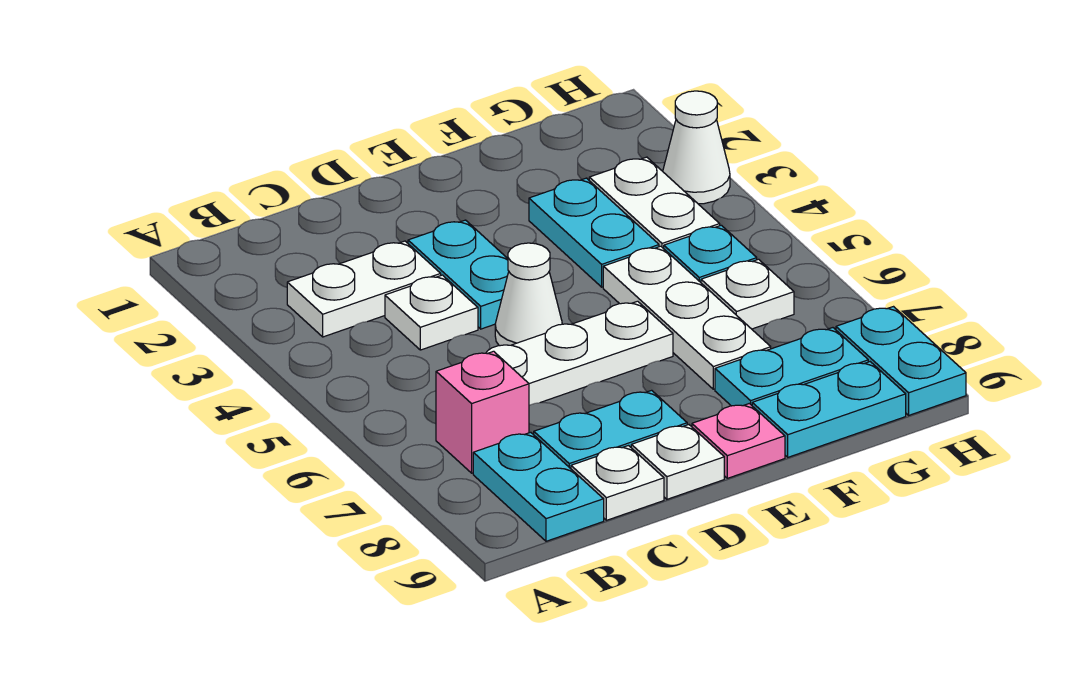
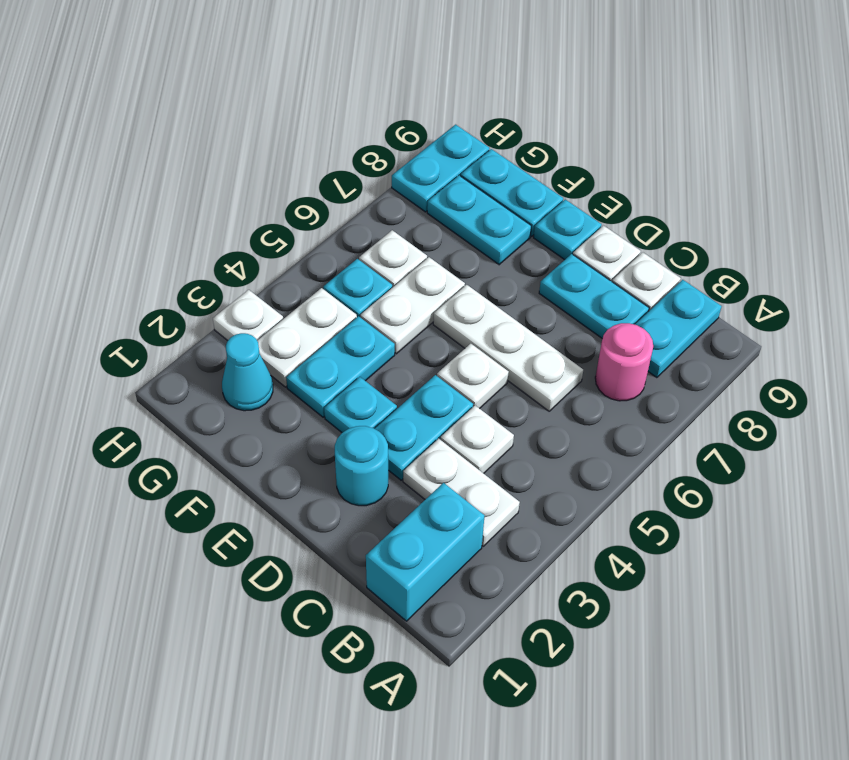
none -> cyan brick B1:B2 level 1
pink brick B7 level 1 -> pink round brick B7 level 1
none -> cyan round brick D2 level 1
white cone D5 level 1 -> white plate D5 level 1
none -> cyan plate E3 level 1
pink plate E9 level 1 -> cyan plate E9 level 1
white plate F5:F7 level 1 -> white plate F5:F6 level 1
none -> cyan cone G2 level 1
white cone H3 level 1 -> white plate H3 level 1

